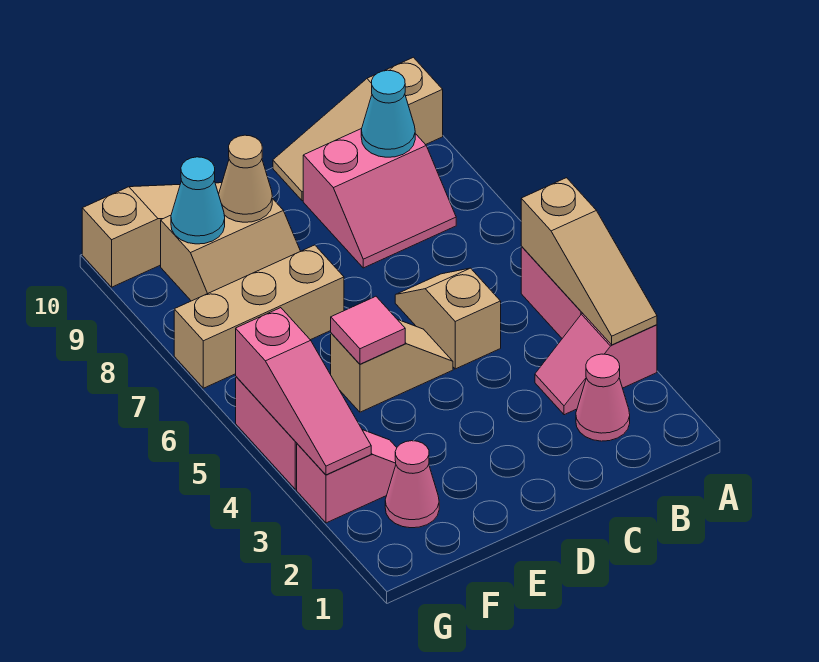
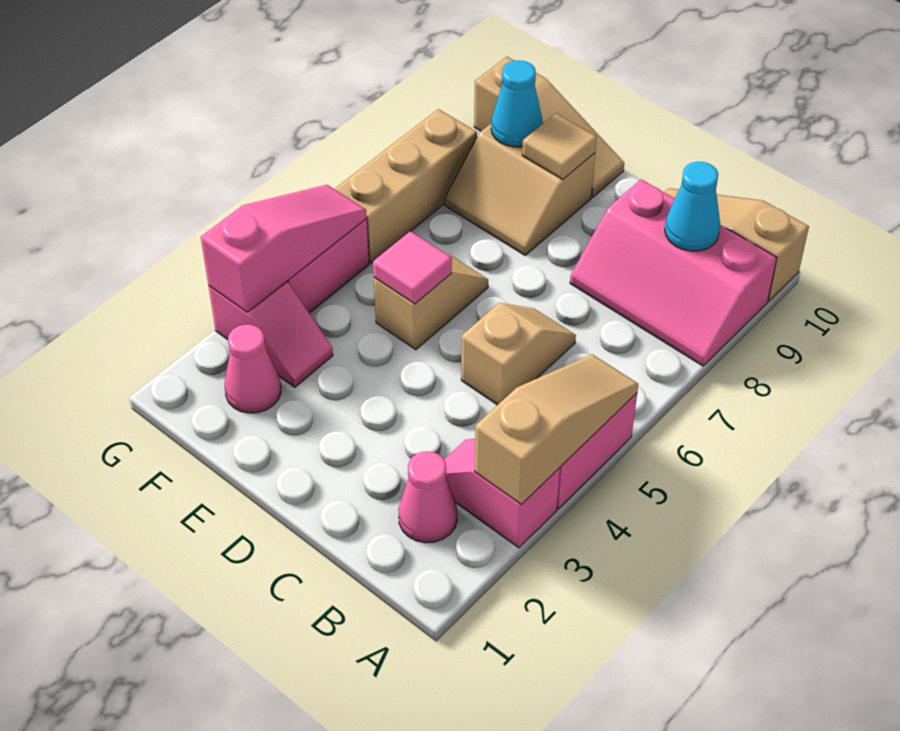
tan slope A3:A5 level 2 top 5 -> tan slope A3:A5 level 2 top 3
pink slope B8:C9 level 1 top 9 -> pink slope A8:C9 level 1 top 9
tan slope D5:E5 level 1 top E -> tan slope E5:E6 level 1 top 5
tan brick E7:G7 level 1 -> tan brick G6:G8 level 1
tan cone E9 level 2 -> tan tile E9 level 2
pink slope G3:G5 level 2 top 5 -> pink slope G3:G5 level 2 top 3

